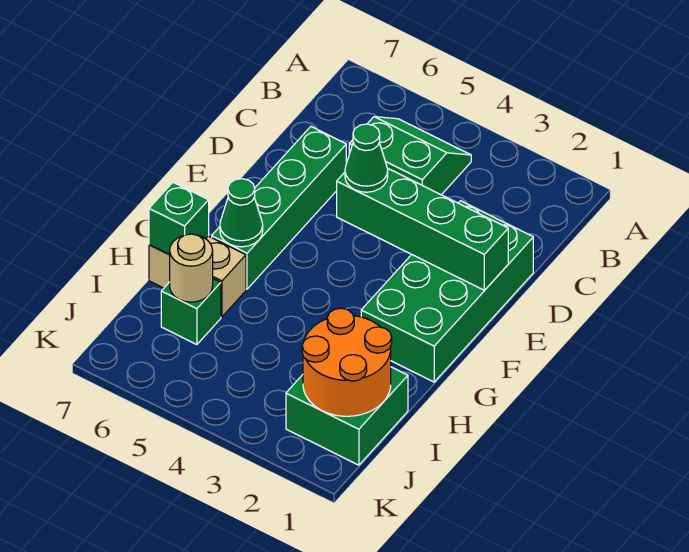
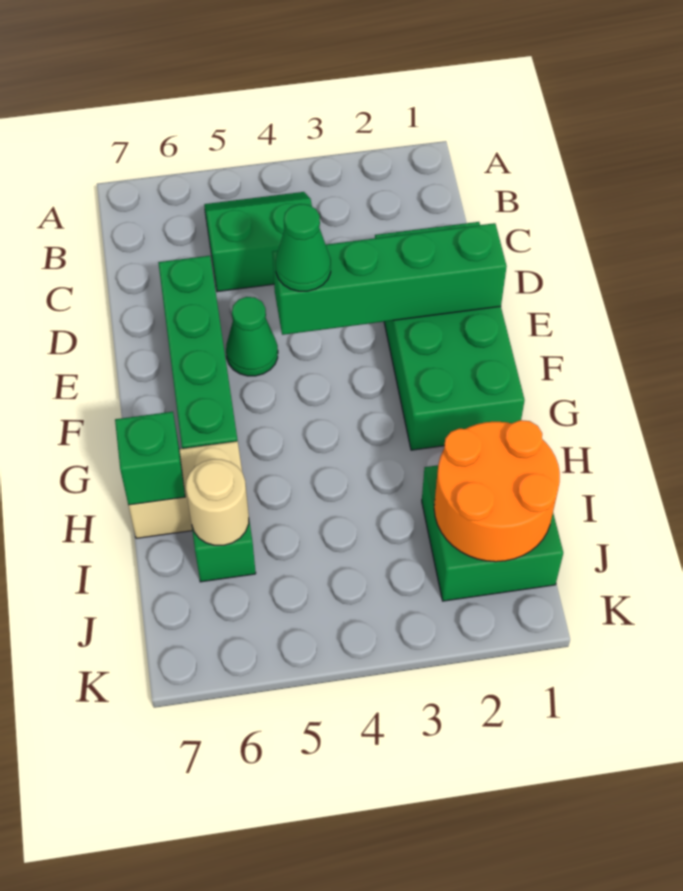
green cone G6 level 2 -> green cone E5 level 1

